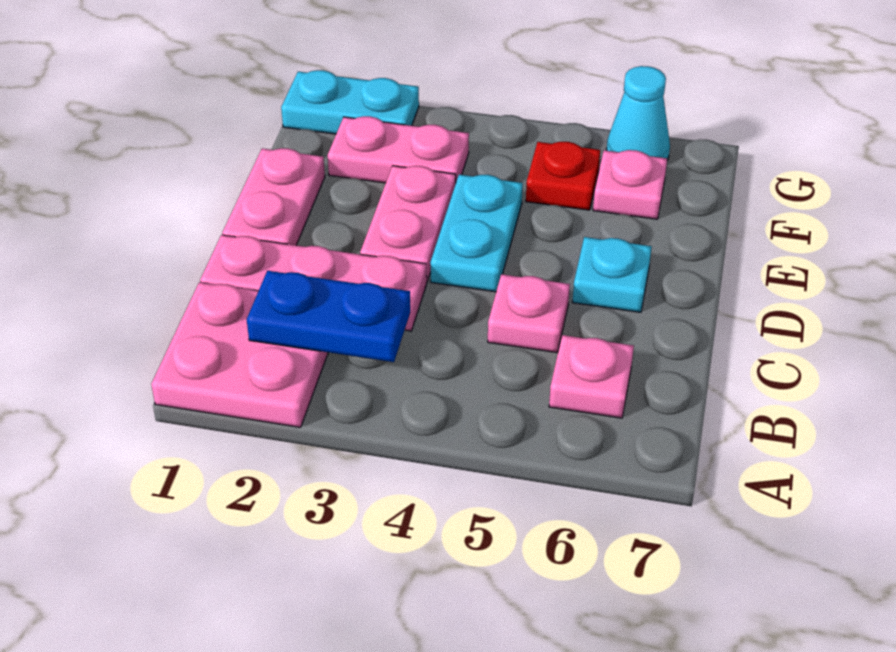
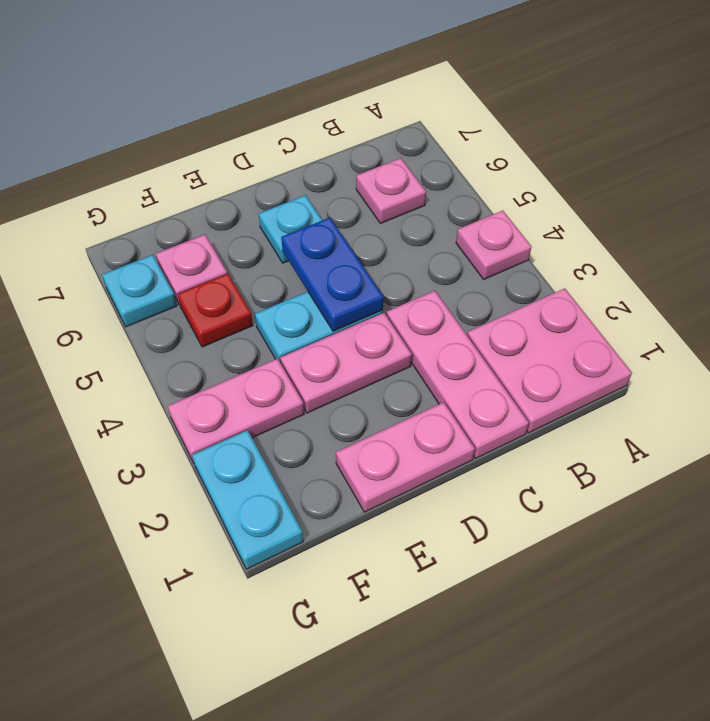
blue plate B2:B3 level 2 -> blue plate D4:D5 level 2
pink plate C5 level 1 -> pink plate A4 level 1
pink plate F2:F3 level 1 -> pink plate F3:G3 level 1
cyan cone G6 level 1 -> cyan plate G6 level 1

